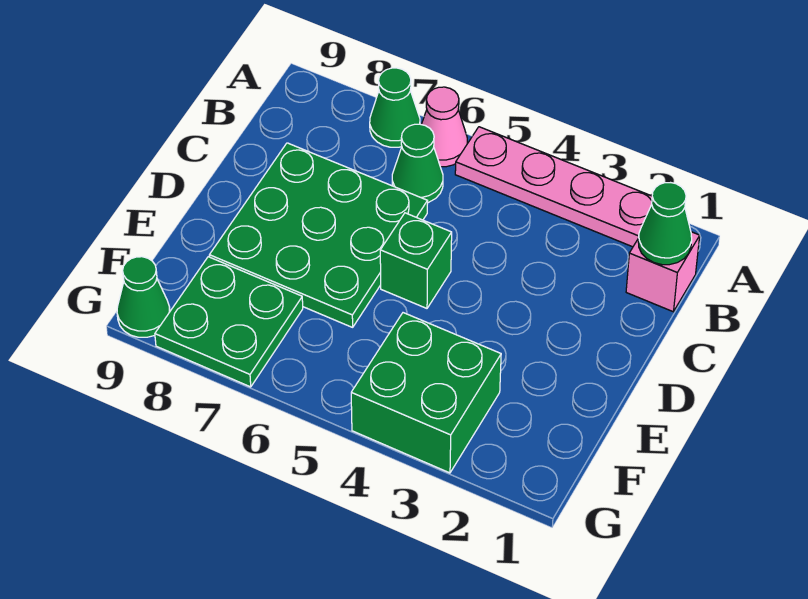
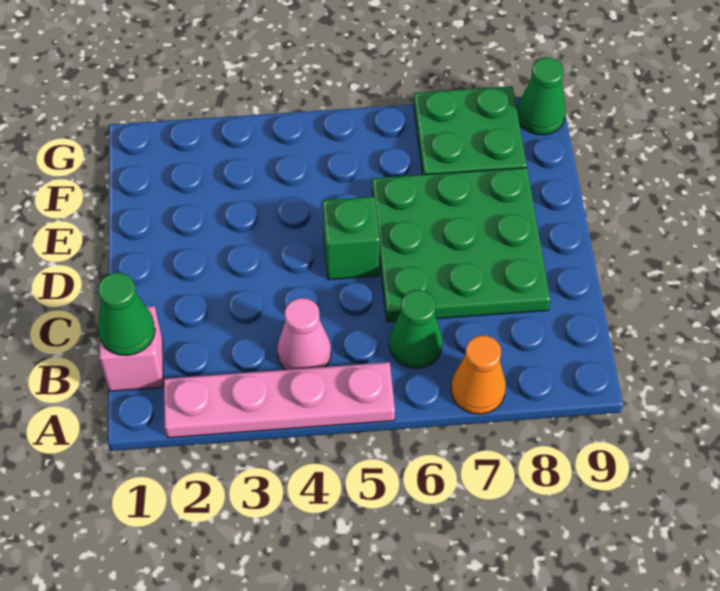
pink cone A6 level 1 -> pink cone B4 level 1
green cone A7 level 1 -> orange cone A7 level 1
green brick F3:G4 level 1 -> none

